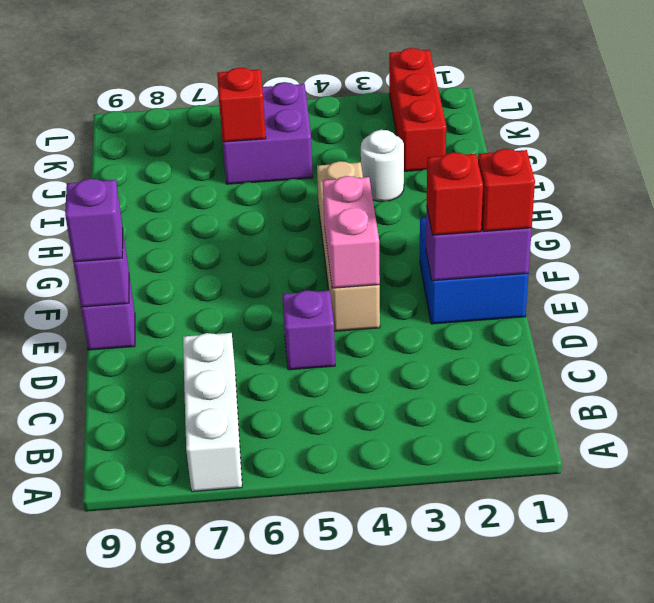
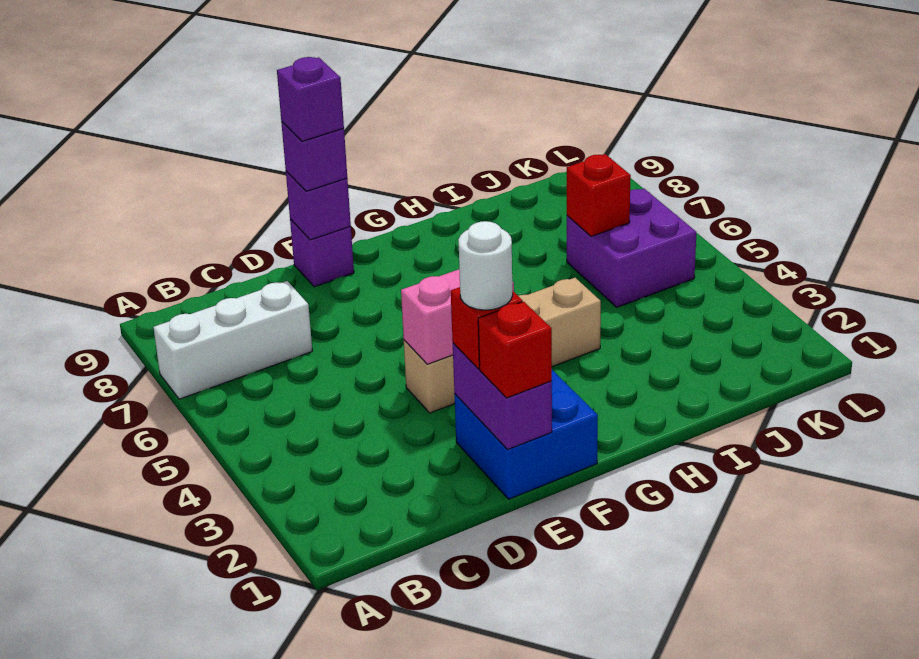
purple brick D5 level 1 -> purple brick E9 level 4
white round brick I3 level 1 -> white round brick E2 level 4
red brick J2:L2 level 1 -> none

